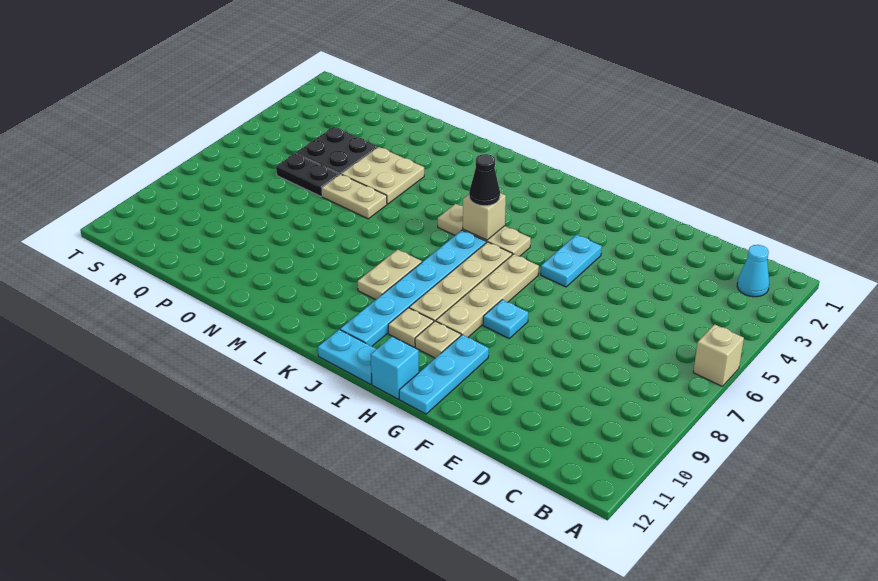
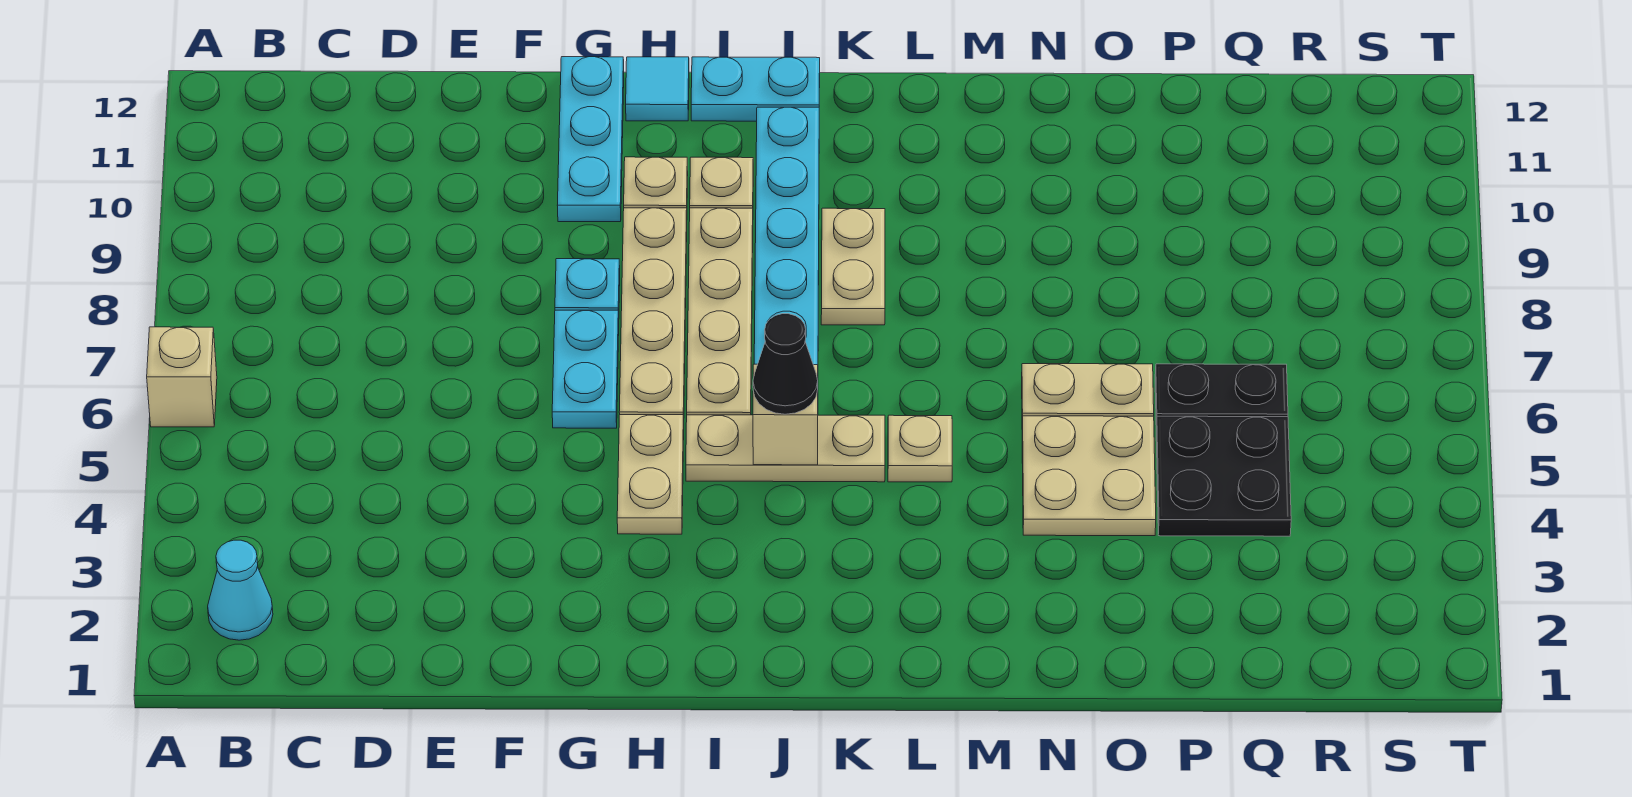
cyan plate G4:G5 level 1 -> cyan plate G6:G7 level 1
none -> tan plate H4:H5 level 1
cyan brick H12 level 1 -> cyan tile H12 level 1
none -> tan plate L5 level 1

